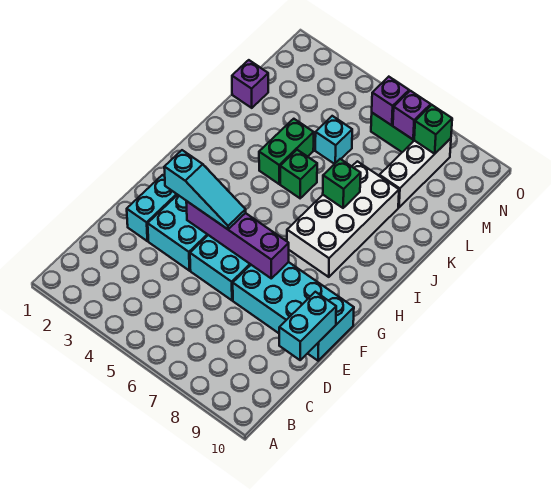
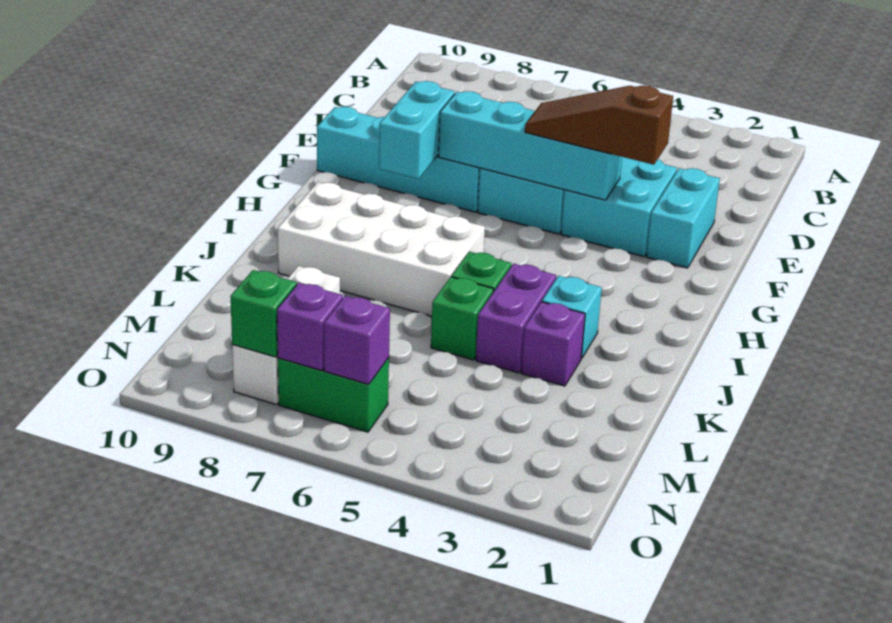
cyan brick D10:E10 level 2 -> cyan brick F8:G8 level 2
cyan brick E7:F10 level 1 -> cyan brick F7:F10 level 1
cyan slope F3:F5 level 3 top 3 -> brown slope F3:F5 level 3 top 3
purple brick F4:F7 level 2 -> cyan brick F4:F7 level 2
white brick H7:K8 level 1 -> white brick I6:J9 level 1
green brick J4:K4 level 1 -> purple brick J4:K4 level 1
green brick J7 level 2 -> green brick K5 level 1
purple brick L1 level 1 -> purple brick K3 level 1
cyan brick L5 level 1 -> cyan brick J3 level 1

